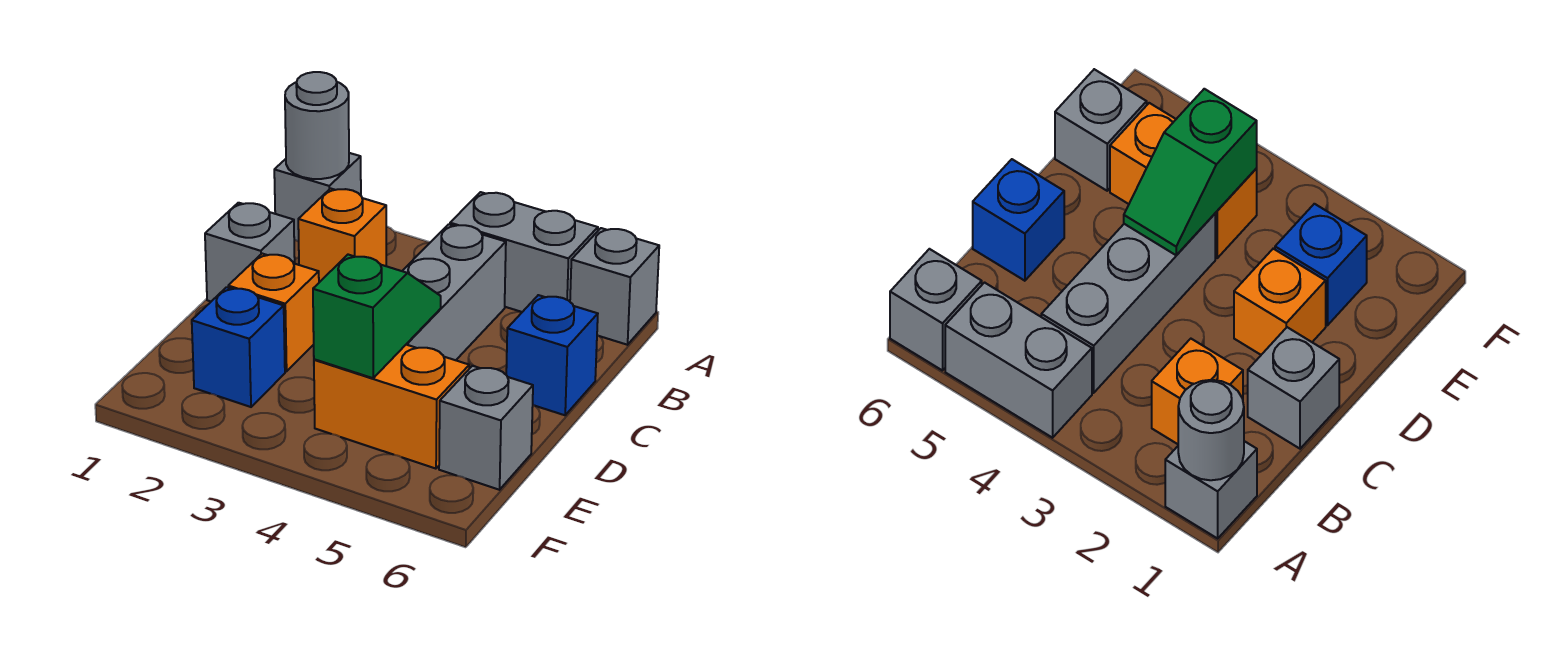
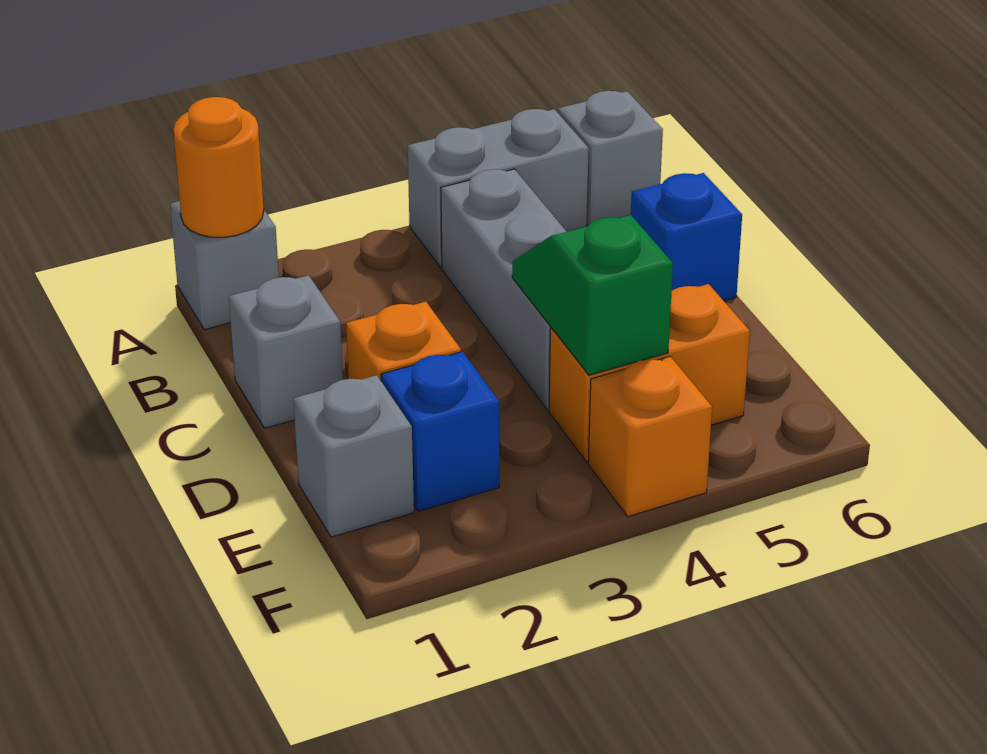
grey round brick A1 level 2 -> orange round brick A1 level 2
orange brick B2 level 1 -> orange brick F4 level 1
grey brick E6 level 1 -> grey brick E1 level 1

